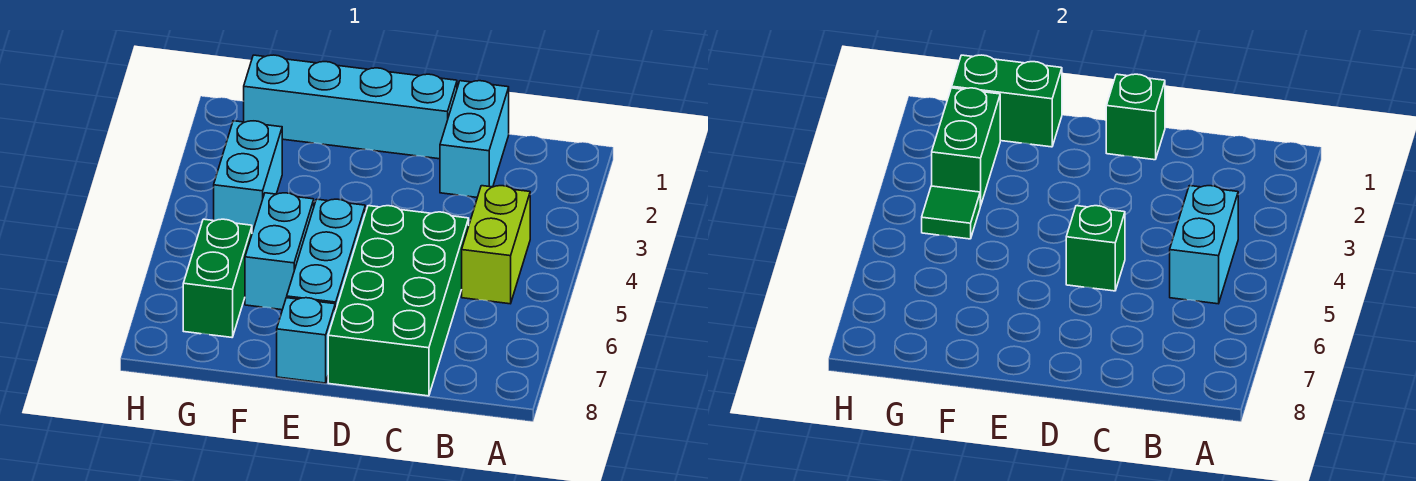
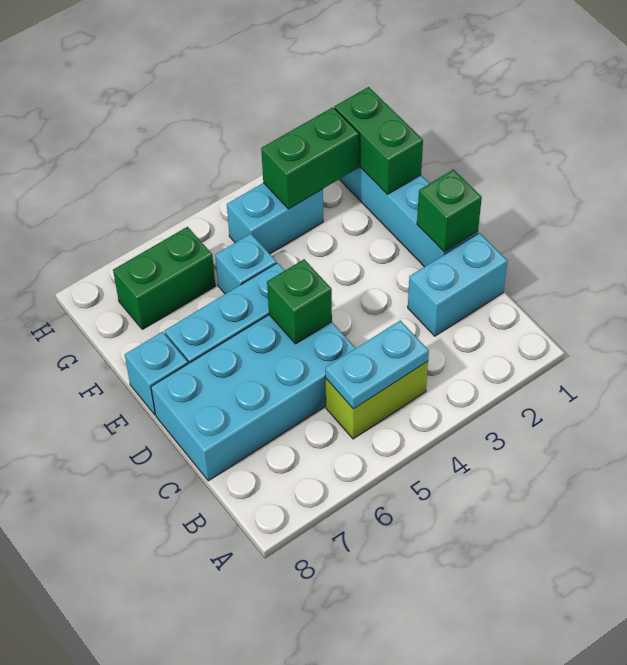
cyan brick B4:B5 level 2 -> cyan plate B4:B5 level 2
green brick C5:D8 level 1 -> cyan brick C5:D8 level 1
cyan brick F5:F6 level 1 -> cyan brick F5 level 1
green tile G4 level 2 -> none

